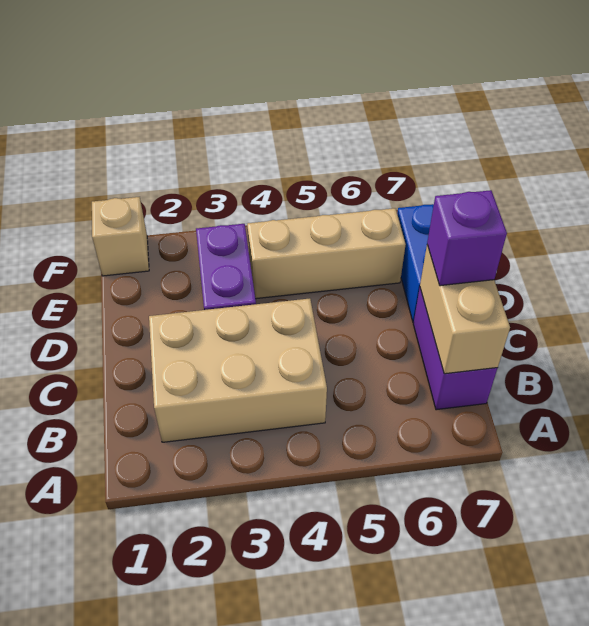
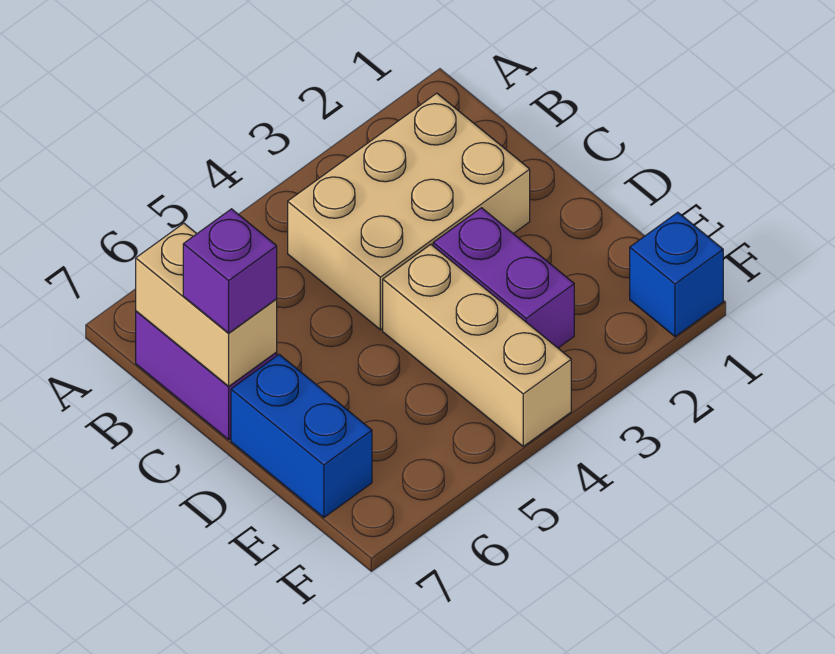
tan brick E4:E6 level 1 -> tan brick D4:F4 level 1
tan brick F1 level 1 -> blue brick F1 level 1

